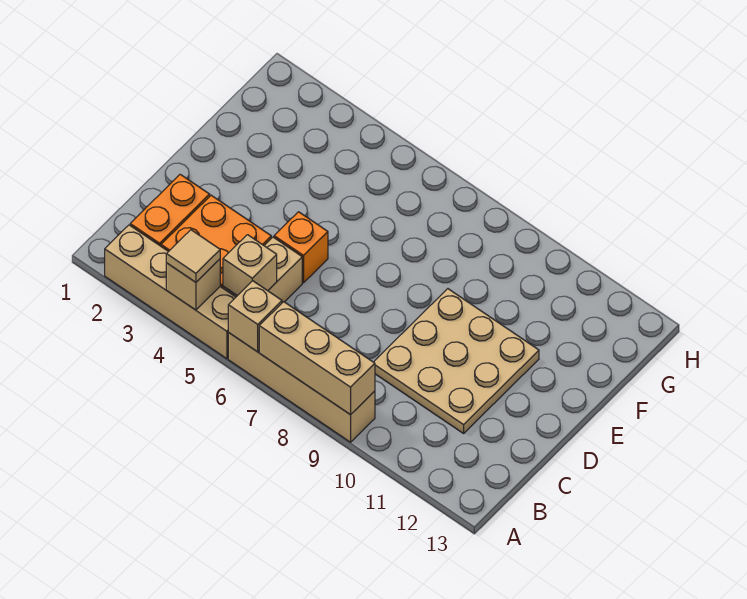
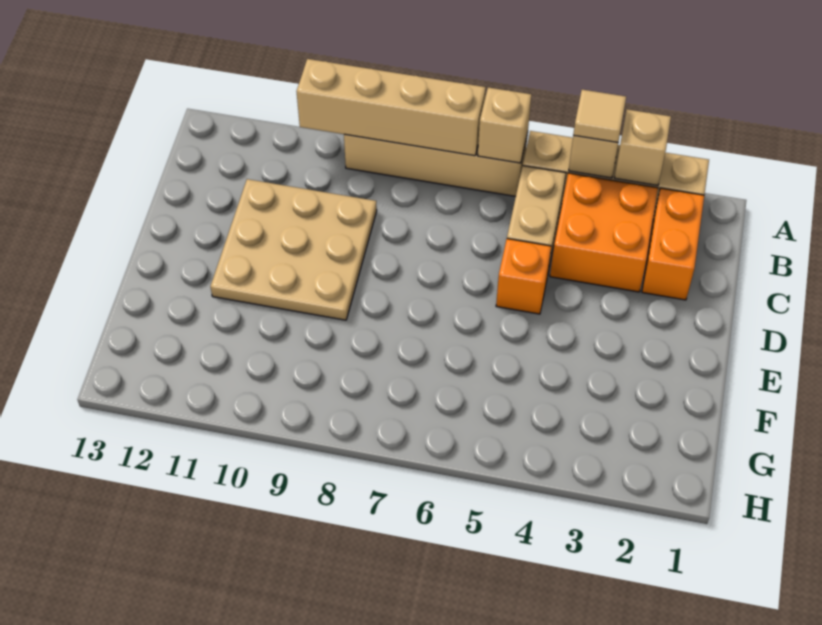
tan brick A7:A9 level 2 -> tan brick A7:A10 level 2
tan brick B5 level 2 -> tan brick A3 level 2

